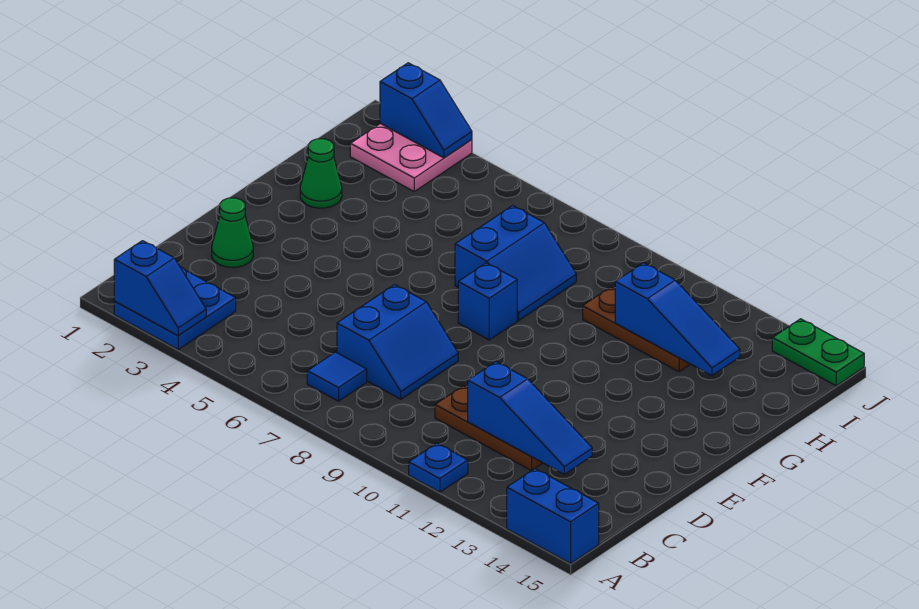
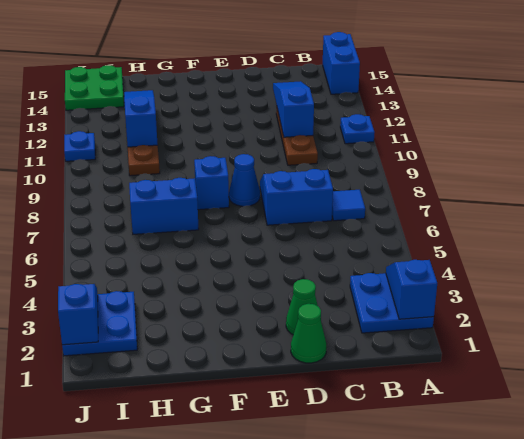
none -> blue cone E8 level 1
green cone G2 level 1 -> green cone D1 level 1
pink plate I2:J3 level 1 -> blue plate I2:J3 level 1
none -> blue plate J11 level 1
green plate J14:J15 level 1 -> green plate I14:J15 level 1

